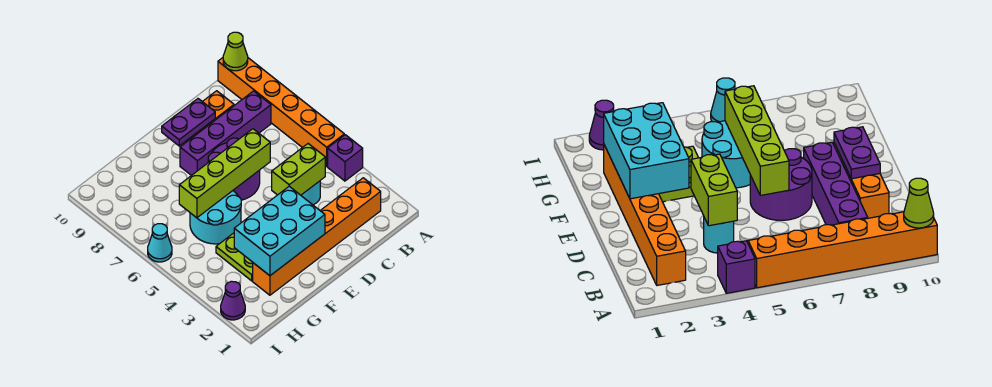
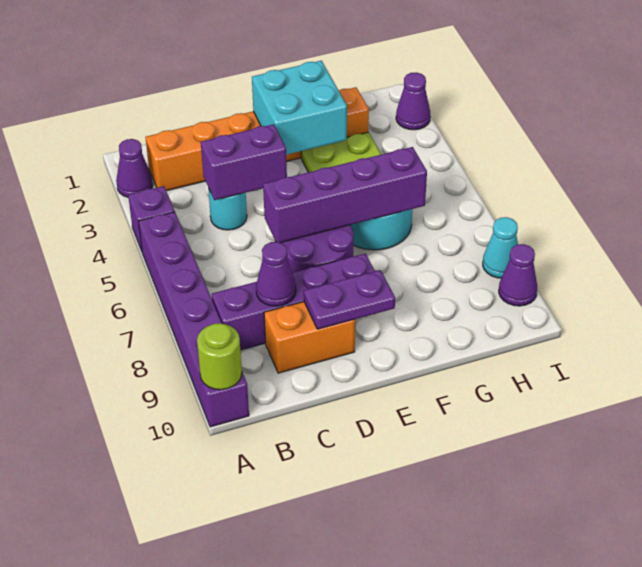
none -> purple cone A2 level 1
orange brick A5:A10 level 1 -> purple brick A5:A10 level 1
lime cone A10 level 2 -> lime round brick A10 level 2
lime brick C4:D4 level 2 -> purple brick C4:D4 level 2
none -> purple cone C8 level 2
lime brick D6:G6 level 2 -> purple brick D6:G6 level 2
cyan brick E2:G3 level 2 -> cyan brick E2:F3 level 2
cyan cone I6 level 1 -> cyan cone I8 level 1
none -> purple cone I9 level 1

